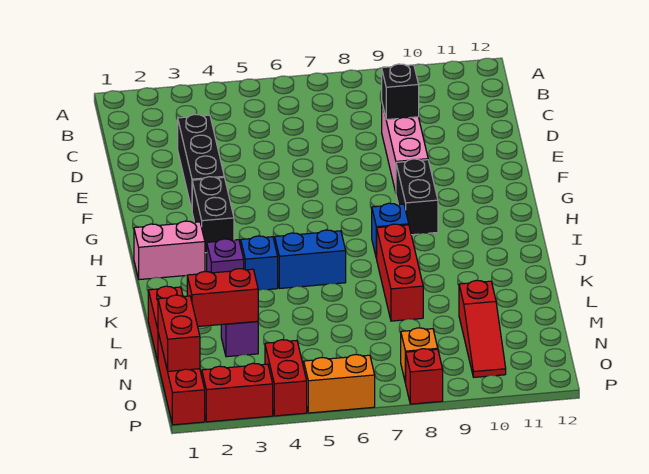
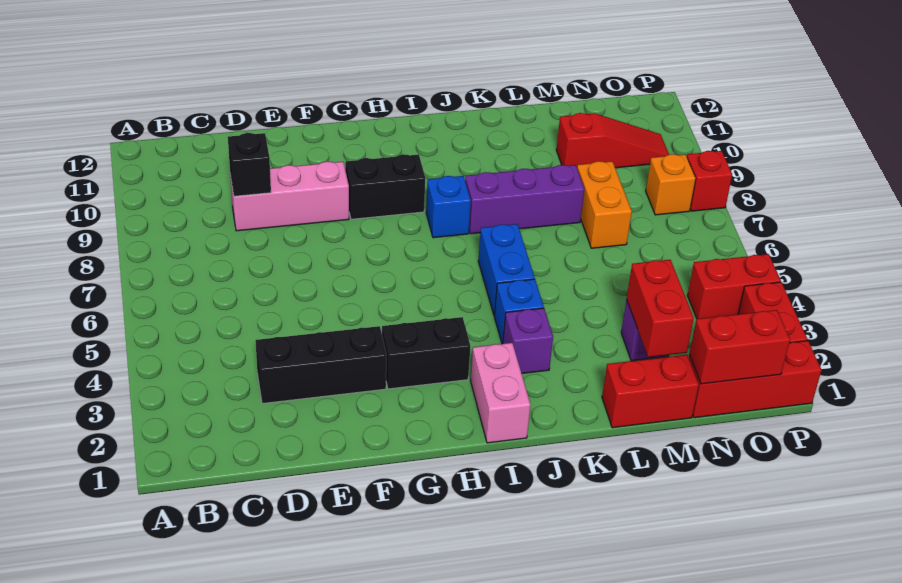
red brick J8:L8 level 1 -> purple brick J8:L8 level 1
orange brick P5:P6 level 1 -> orange brick M7:M8 level 1

